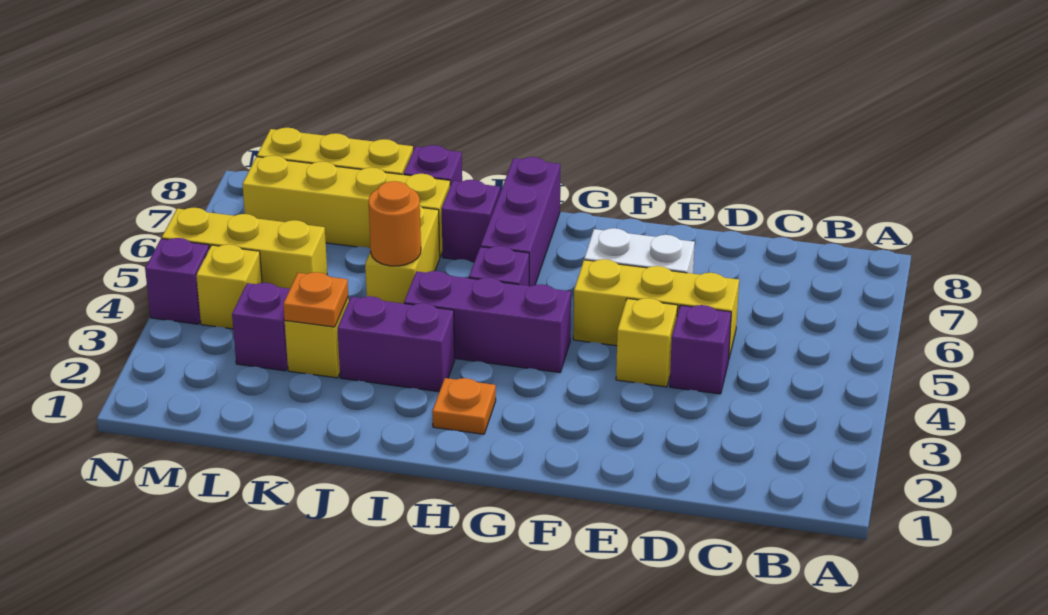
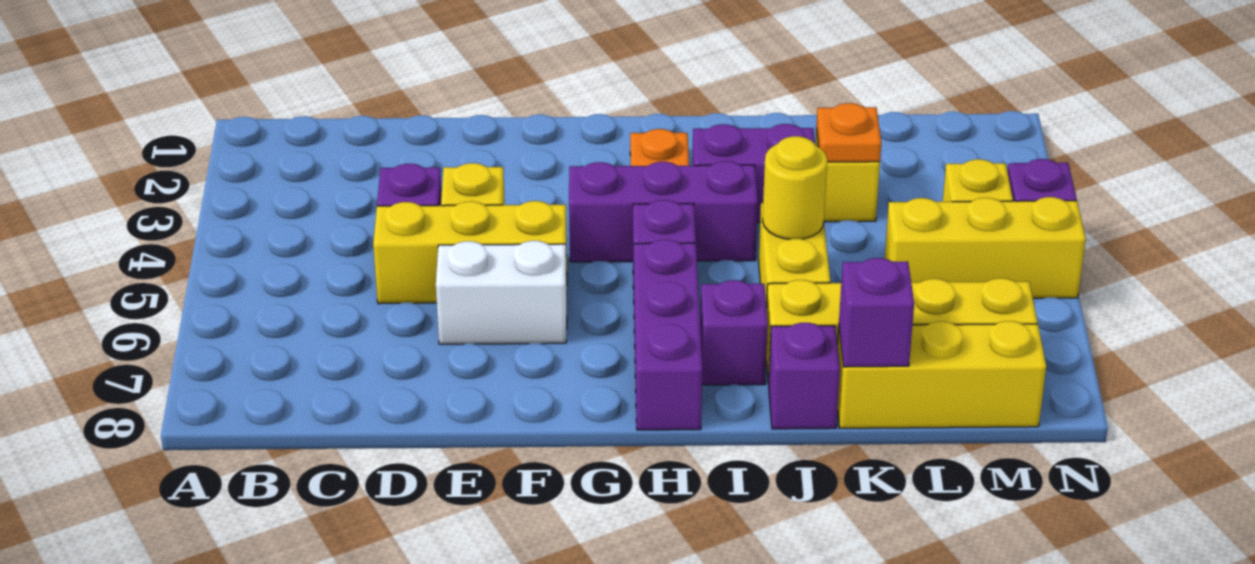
orange round brick J5 level 2 -> yellow round brick J5 level 2
purple brick L3 level 1 -> purple brick K8 level 2

